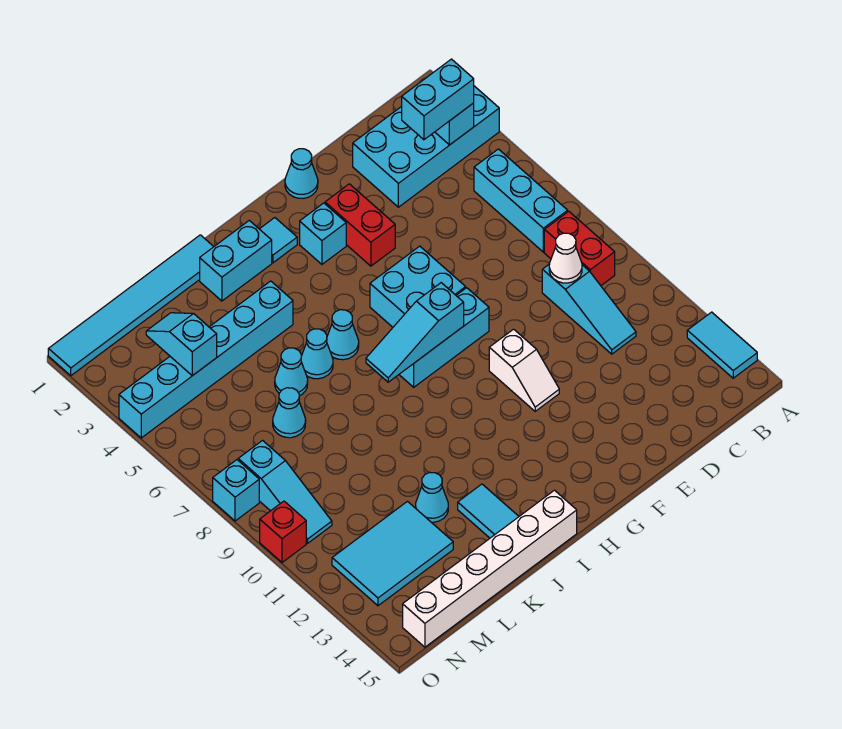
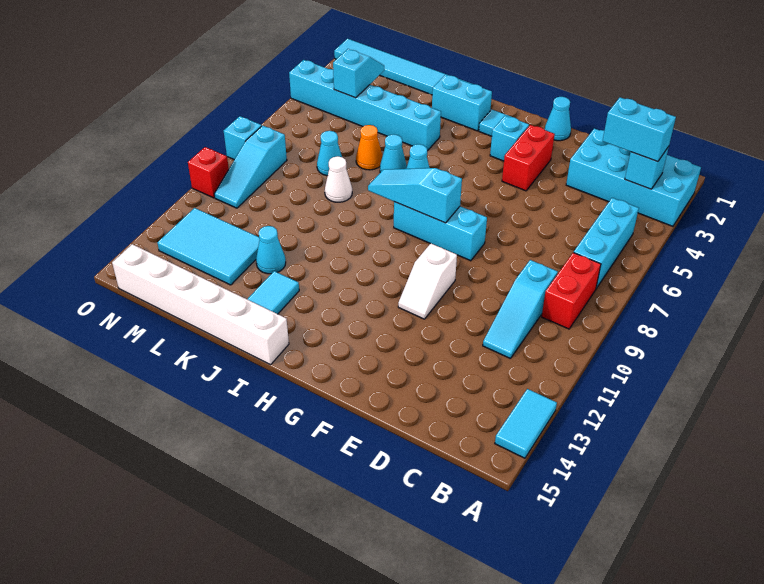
white cone C9 level 2 -> white cone K8 level 1
cyan brick F6:G7 level 1 -> none
cyan cone K6 level 1 -> orange cone K6 level 1

